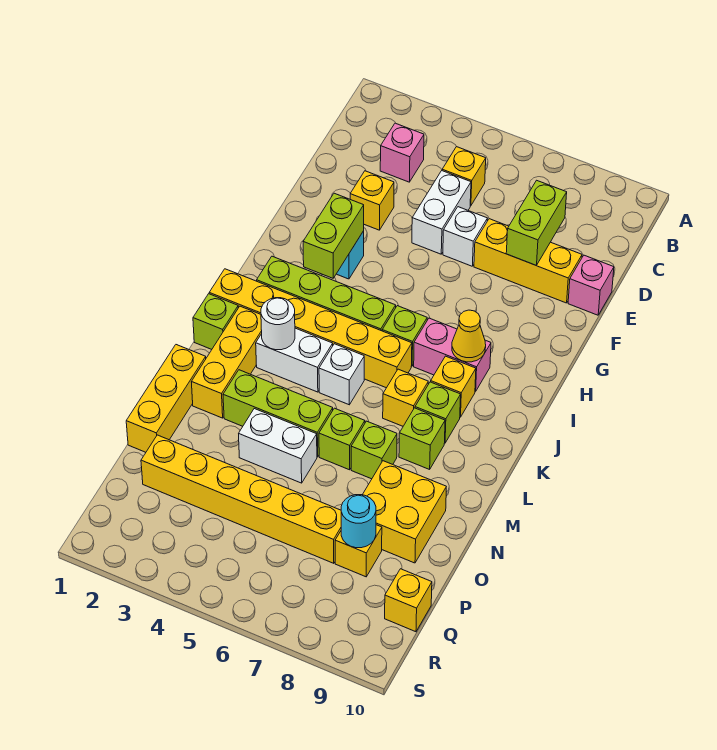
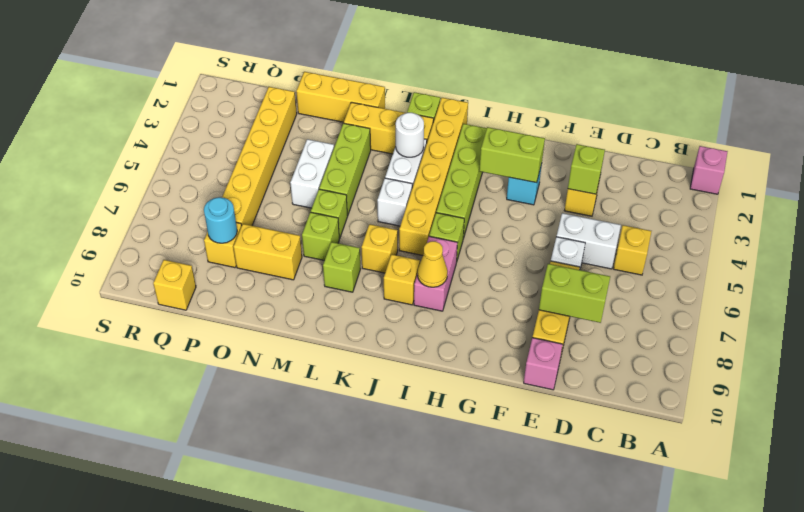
pink brick C3 level 1 -> pink brick A1 level 1
lime brick K8 level 1 -> lime brick E3 level 2
yellow brick N8:O9 level 1 -> yellow brick N8:O8 level 1

